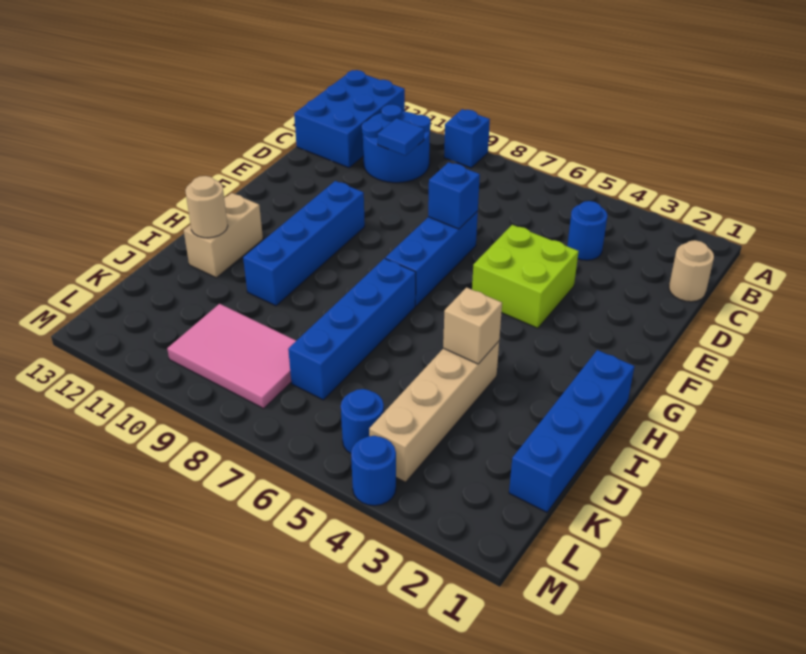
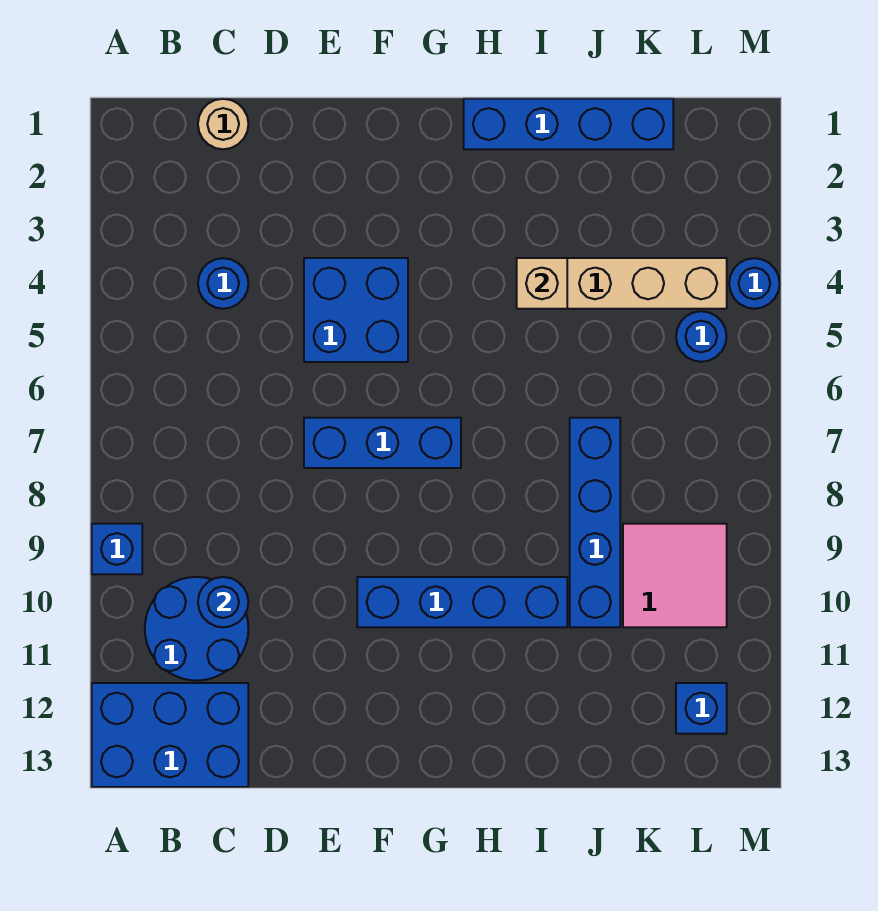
blue tile C10 level 2 -> blue round brick C10 level 2
lime brick E4:F5 level 1 -> blue brick E4:F5 level 1
blue brick E7 level 2 -> blue brick L12 level 1
blue brick H7:K7 level 1 -> blue brick J7:J10 level 1
tan brick H12:I12 level 1 -> none
tan round brick I12 level 2 -> none
pink tile K8:L10 level 1 -> pink tile K9:L10 level 1

